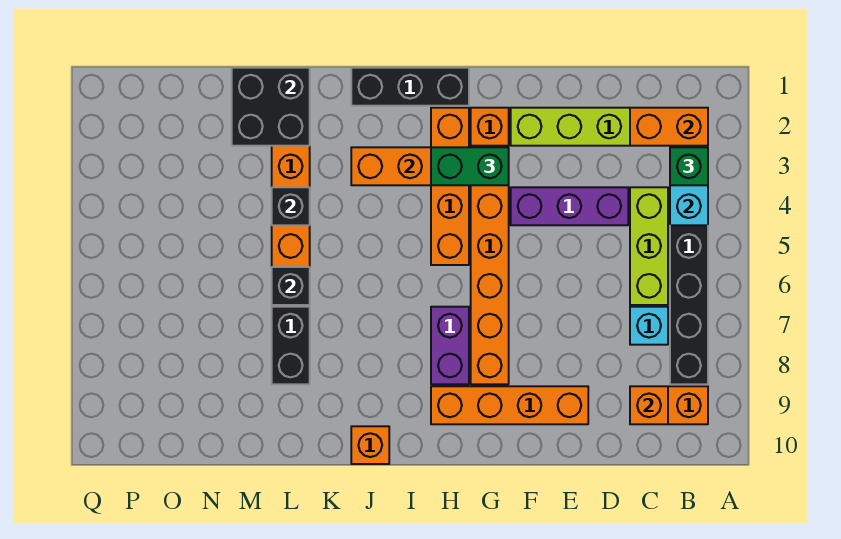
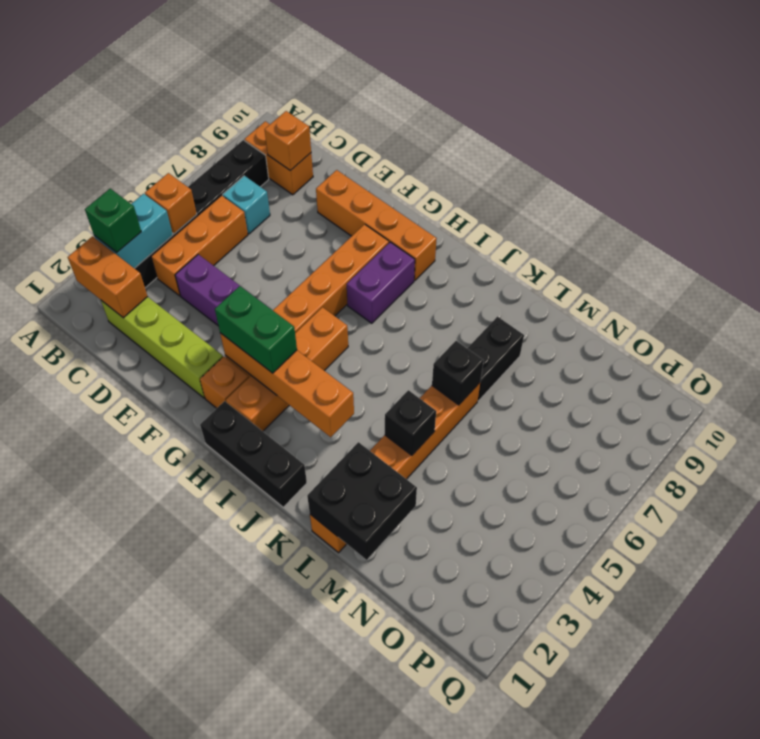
lime brick C4:C6 level 1 -> orange brick C4:C6 level 1
orange brick J10 level 1 -> orange brick B5 level 2

